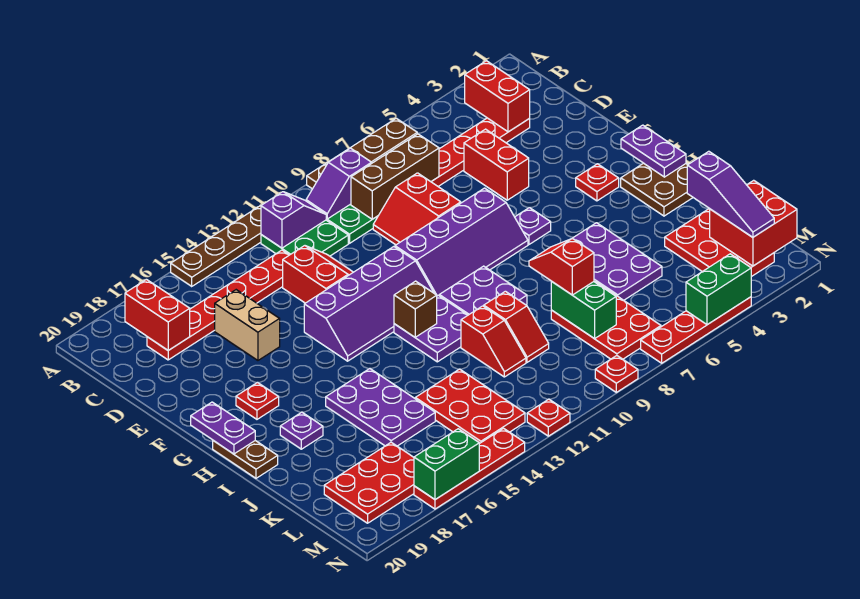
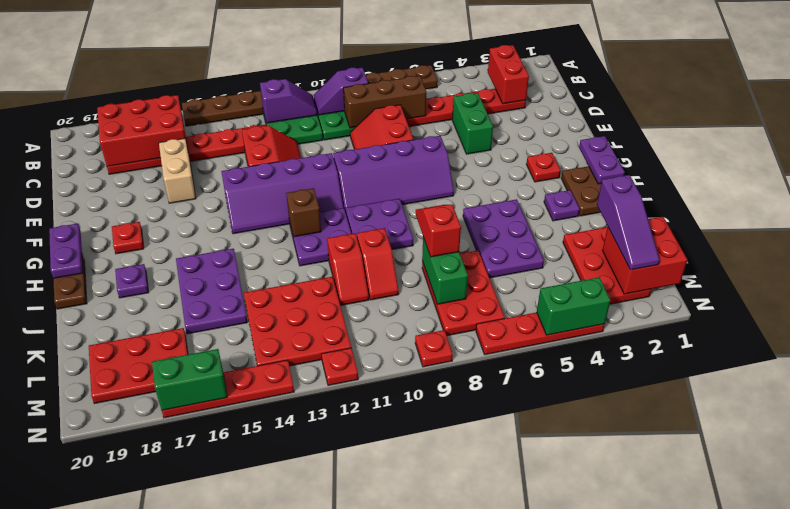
red brick B18:C18 level 2 -> red brick B16:C18 level 2
red brick D5:E5 level 1 -> green brick D5:E5 level 1
purple plate G6 level 1 -> purple plate I3 level 1
red plate K13:M14 level 1 -> red plate K12:M14 level 1

